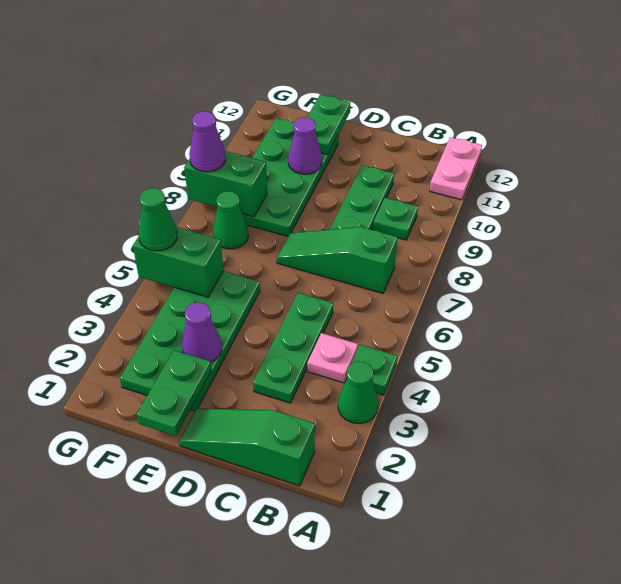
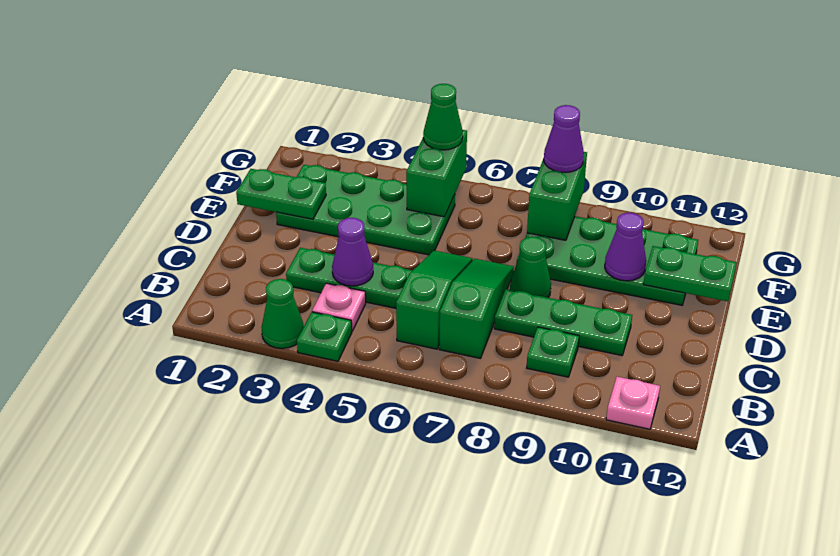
pink plate A11:A12 level 1 -> pink plate A11 level 1
green slope B1:D1 level 1 top B -> green slope B6:D6 level 1 top B
purple cone E3 level 2 -> purple cone C4 level 2
green cone F7 level 1 -> green cone D8 level 1

